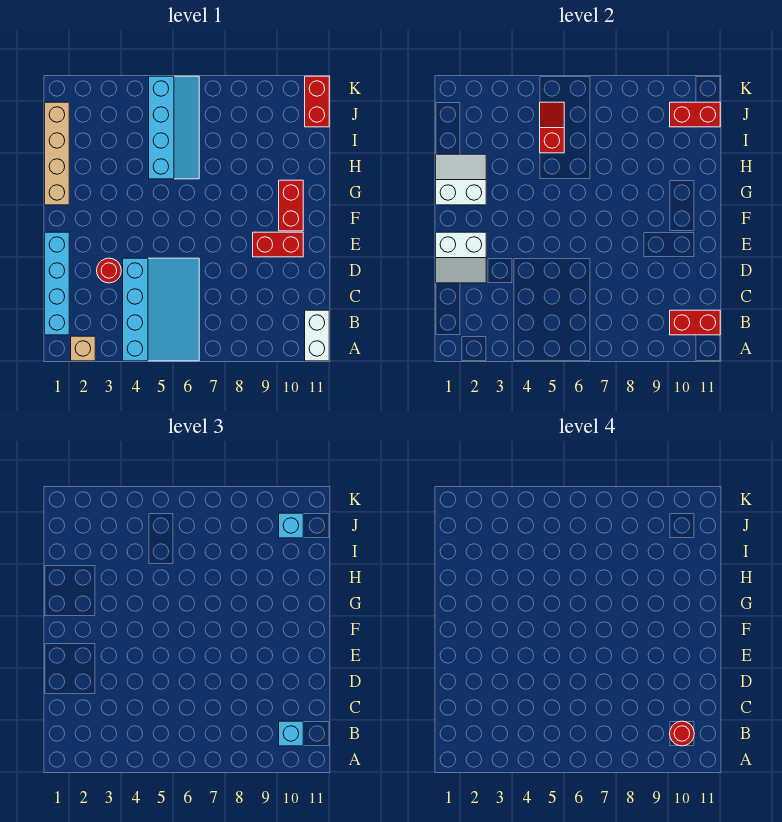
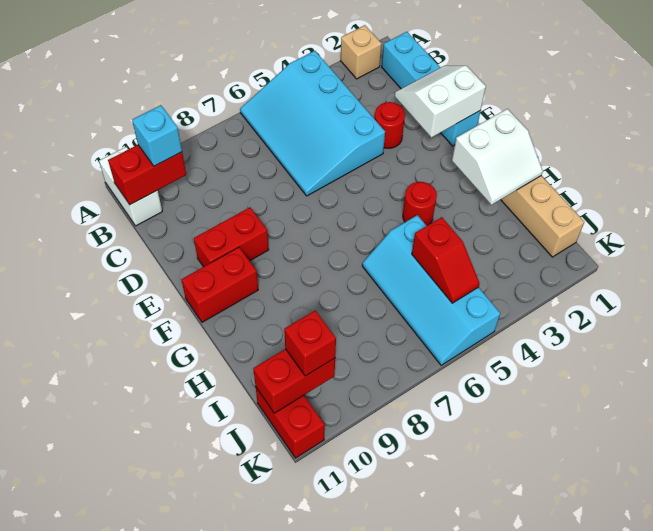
red round brick B10 level 4 -> red round brick G4 level 1
red brick F10:G10 level 1 -> red brick F10:F11 level 1
cyan brick J10 level 3 -> red brick J10 level 3

